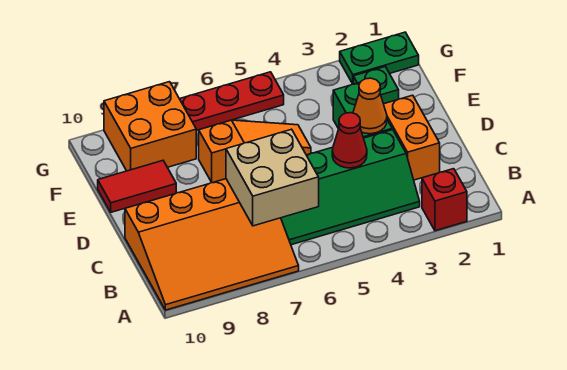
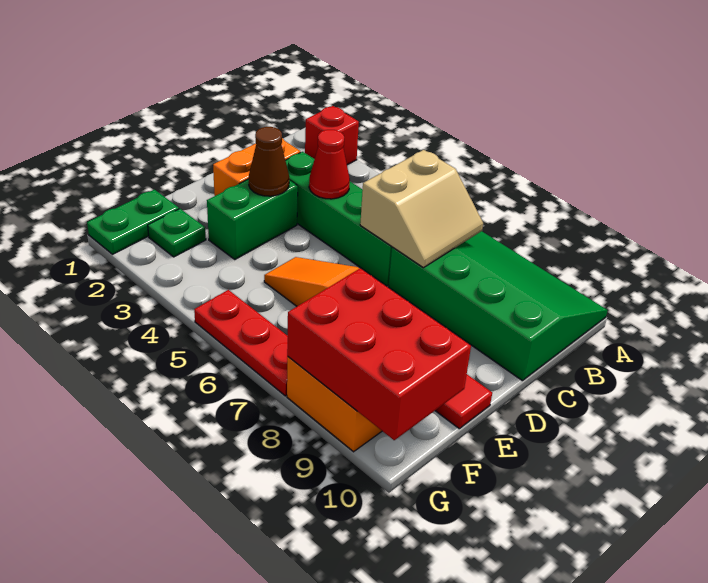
orange slope A7:C10 level 1 top C -> green slope A7:C10 level 1 top C
tan brick B6:C7 level 2 -> tan slope B6:C7 level 2 top 6
orange cone D3 level 2 -> brown cone D3 level 2
none -> red brick F8:G10 level 2
green plate G1:G2 level 1 -> green plate F1:G1 level 1

